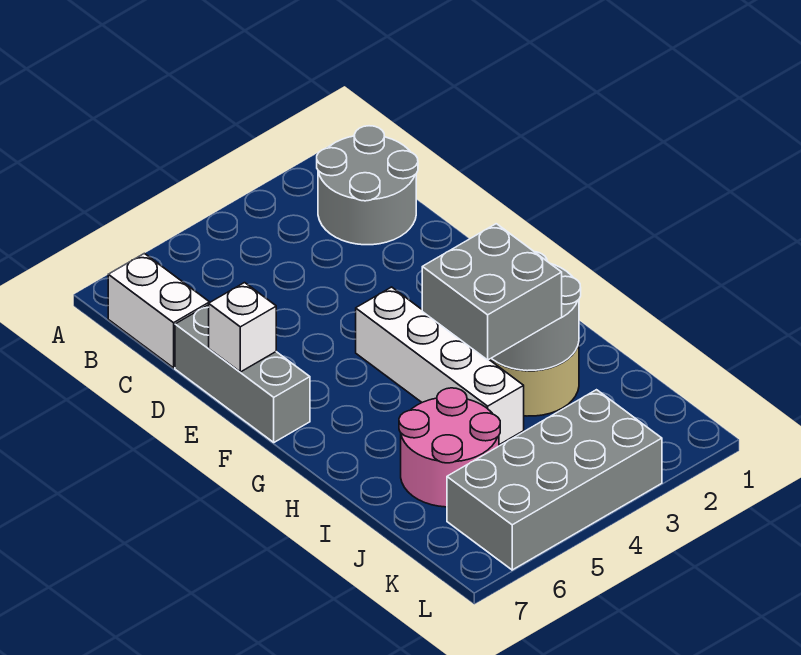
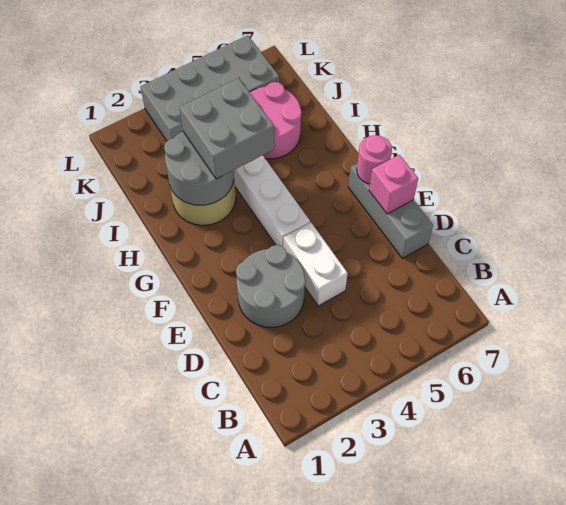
grey round brick B1:C2 level 1 -> grey round brick D2:E3 level 1
white brick B7:C7 level 1 -> white brick D4:E4 level 1
white brick E7 level 2 -> pink brick E7 level 2
none -> pink round brick F7 level 2

